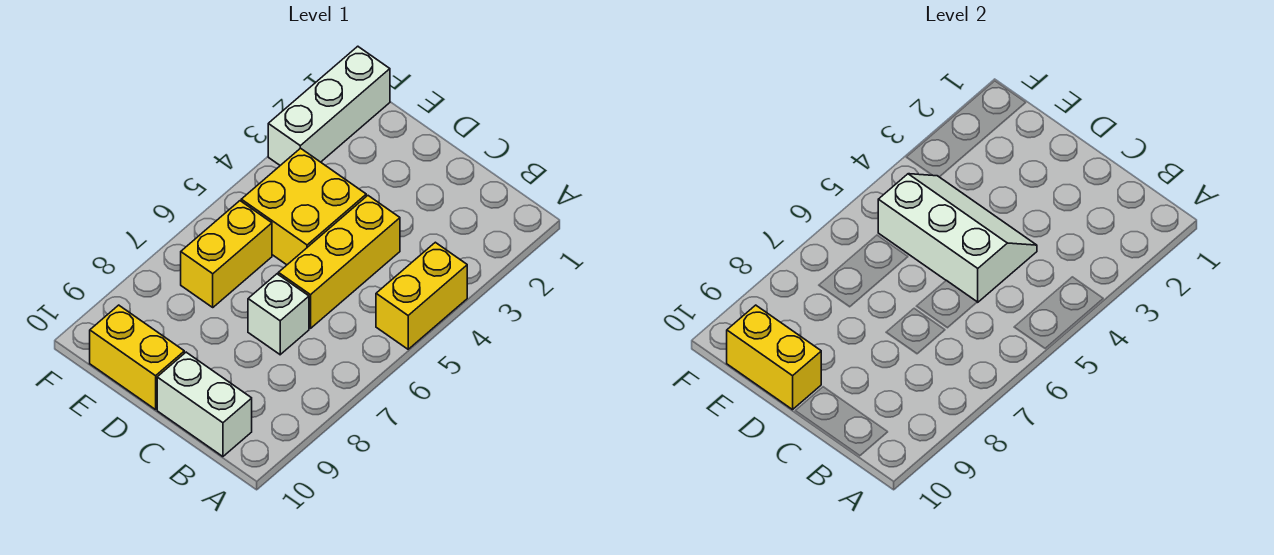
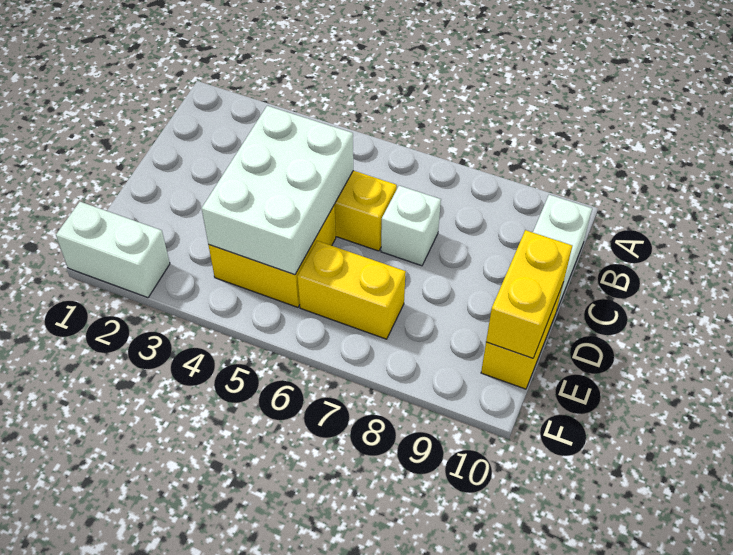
yellow brick A4:A5 level 1 -> none
white slope C4:E5 level 2 top 5 -> white brick C4:E5 level 2
white brick F1:F3 level 1 -> white brick F1:F2 level 1

